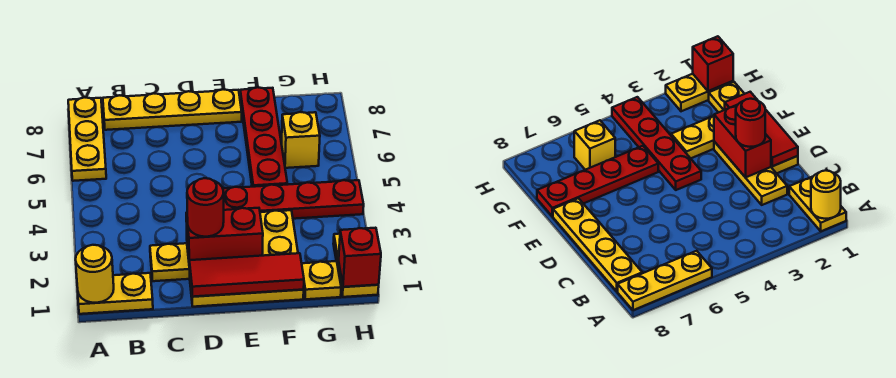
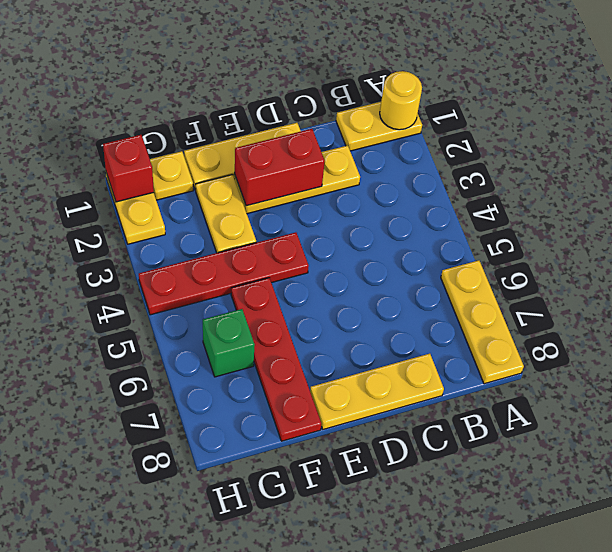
yellow plate B8:E8 level 1 -> yellow plate C8:E8 level 1
red tile D1:F1 level 2 -> none
red round brick D2 level 3 -> none
yellow brick G6 level 1 -> green brick G6 level 1

